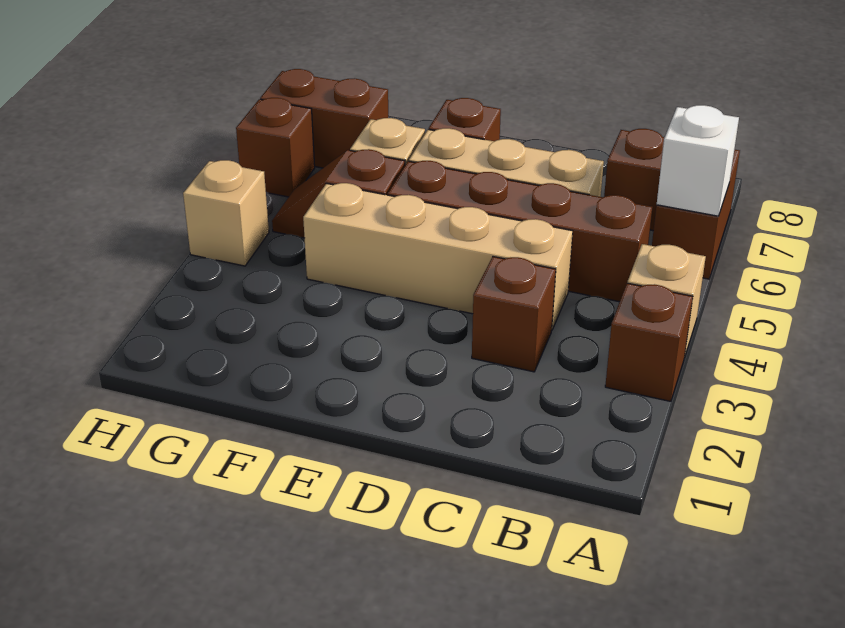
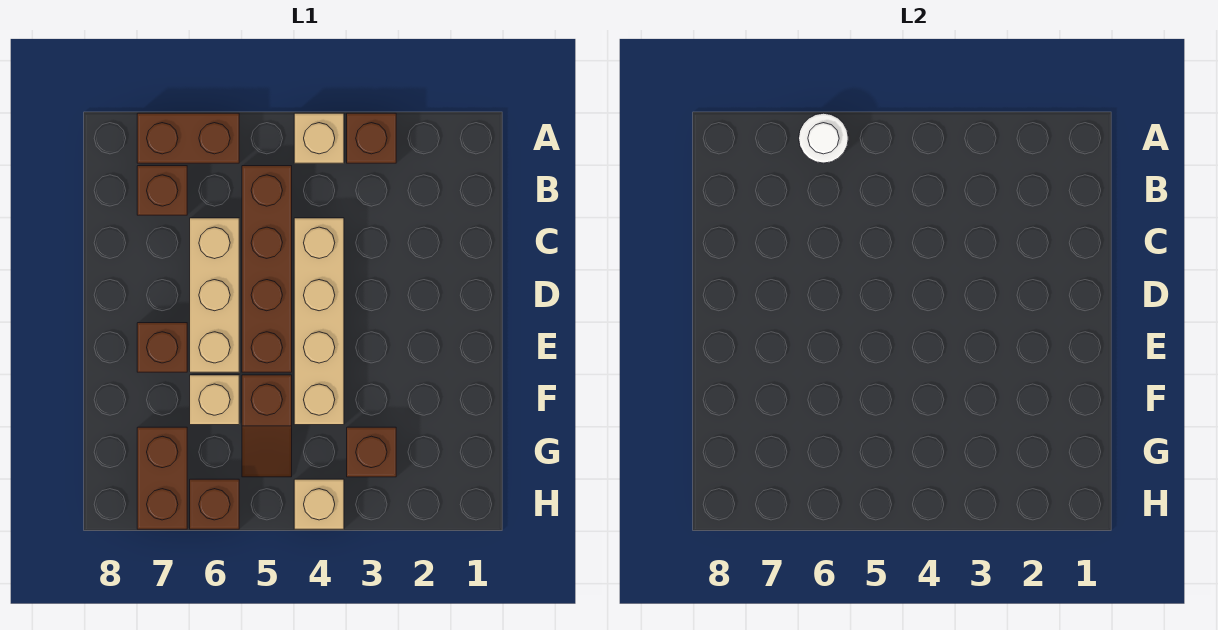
white brick A6 level 2 -> white round brick A6 level 2
brown brick C3 level 1 -> brown brick G3 level 1

